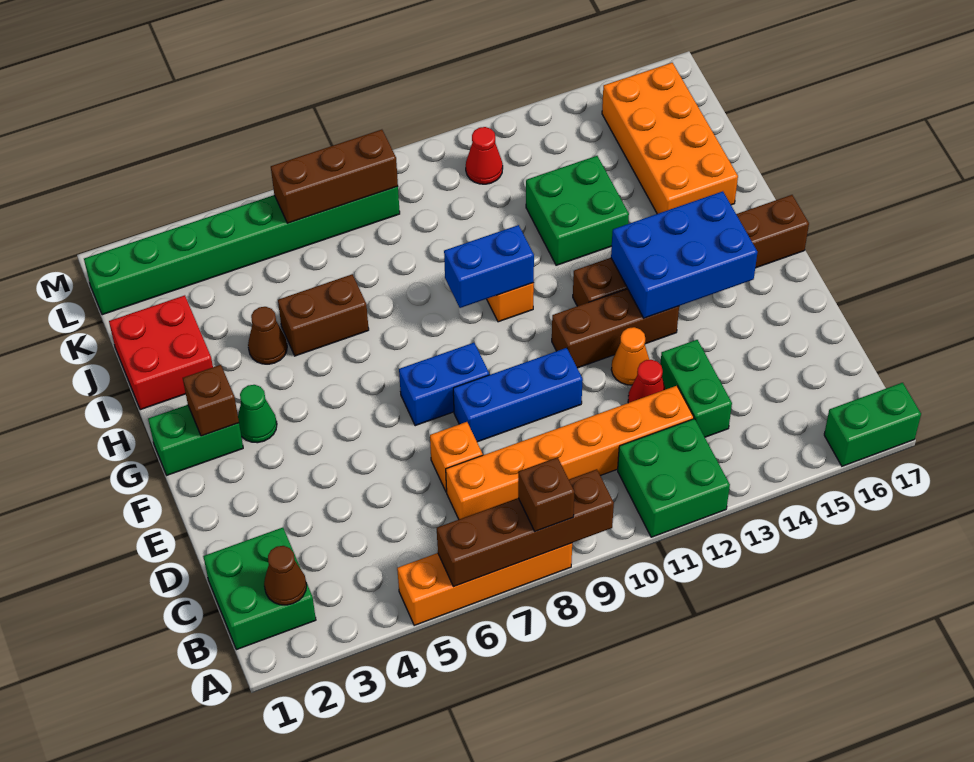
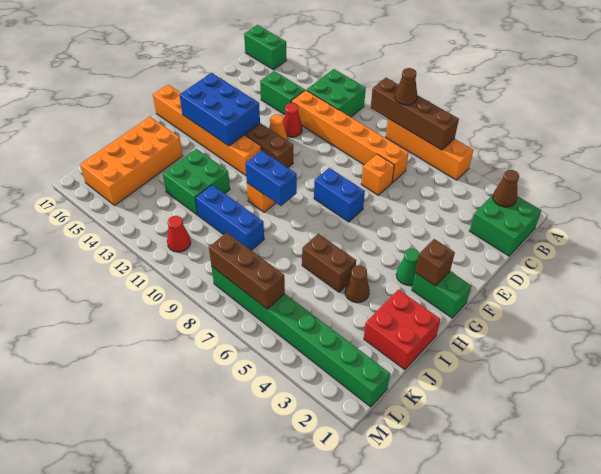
brown brick A8 level 3 -> brown cone A8 level 3
green brick C13:D13 level 1 -> green brick C13:C14 level 1
blue brick E8:E10 level 1 -> blue brick J9:J11 level 1
brown brick G12:G17 level 1 -> orange brick G12:G17 level 1

